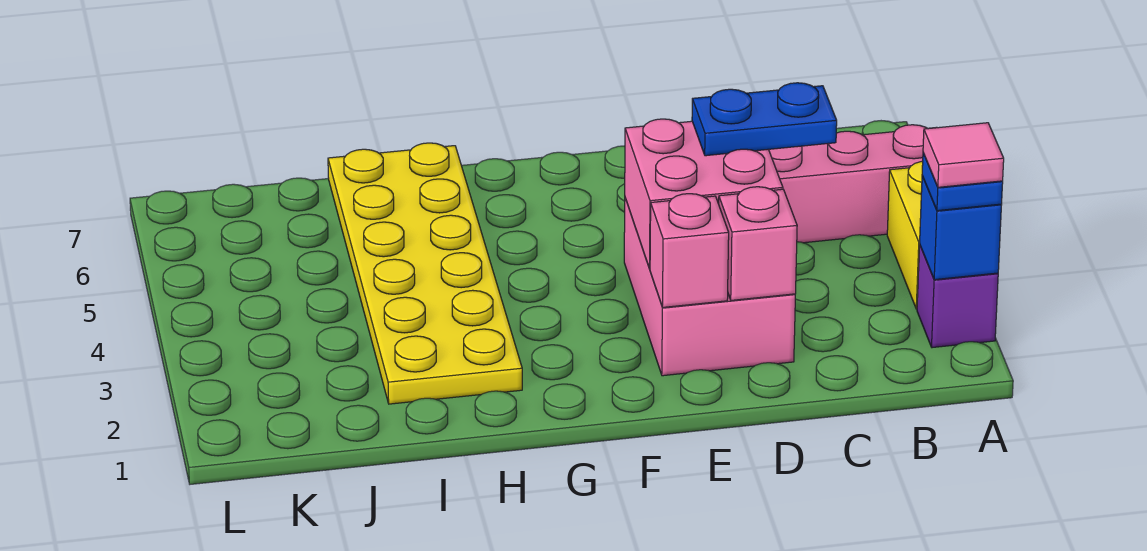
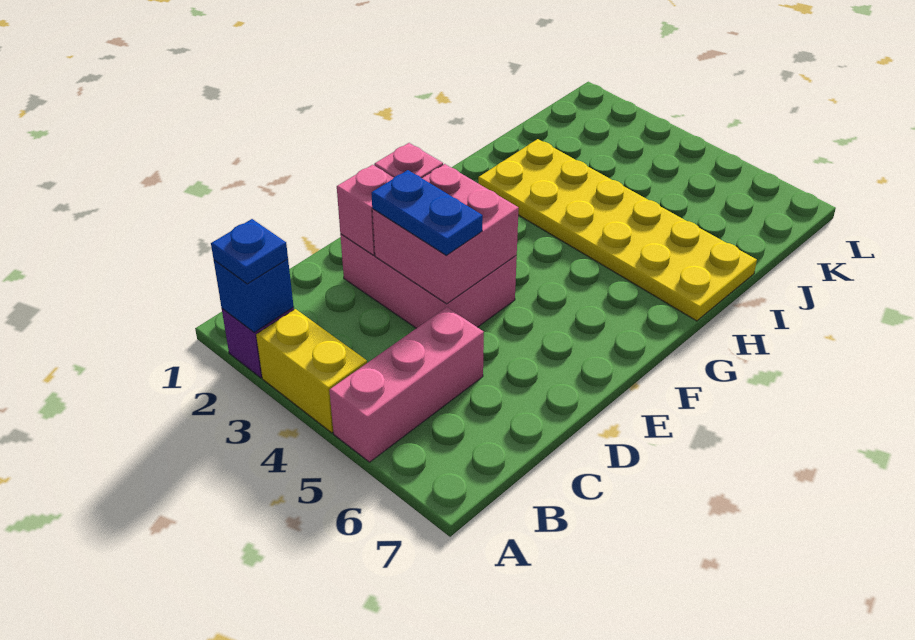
pink tile A2 level 4 -> none
blue plate C4:D4 level 3 -> blue plate D3:D4 level 3

